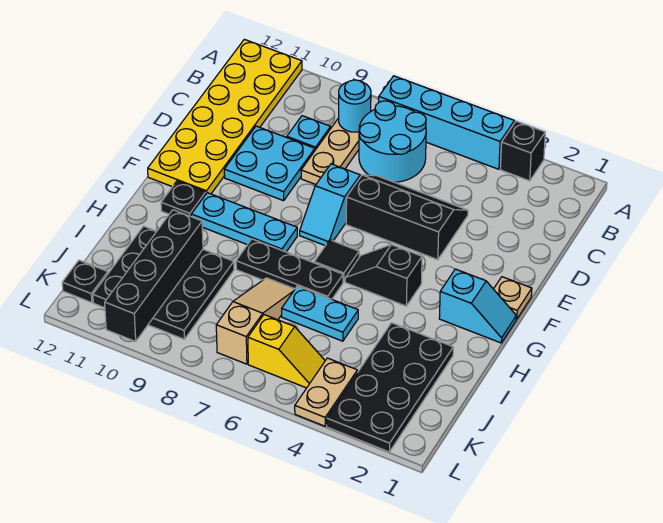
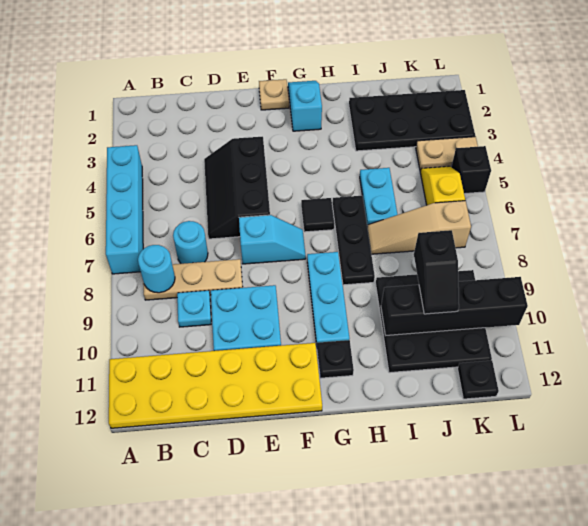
black brick A3 level 1 -> black brick L5 level 1
cyan round brick B6:C7 level 1 -> cyan round brick C7 level 1
black slope G4:G5 level 1 top 4 -> black slope J9:J10 level 3 top 9

